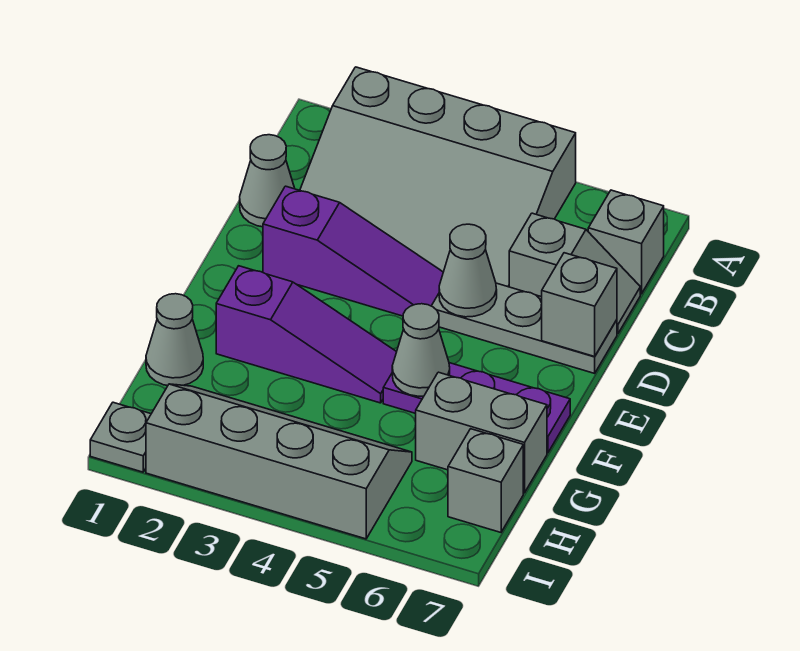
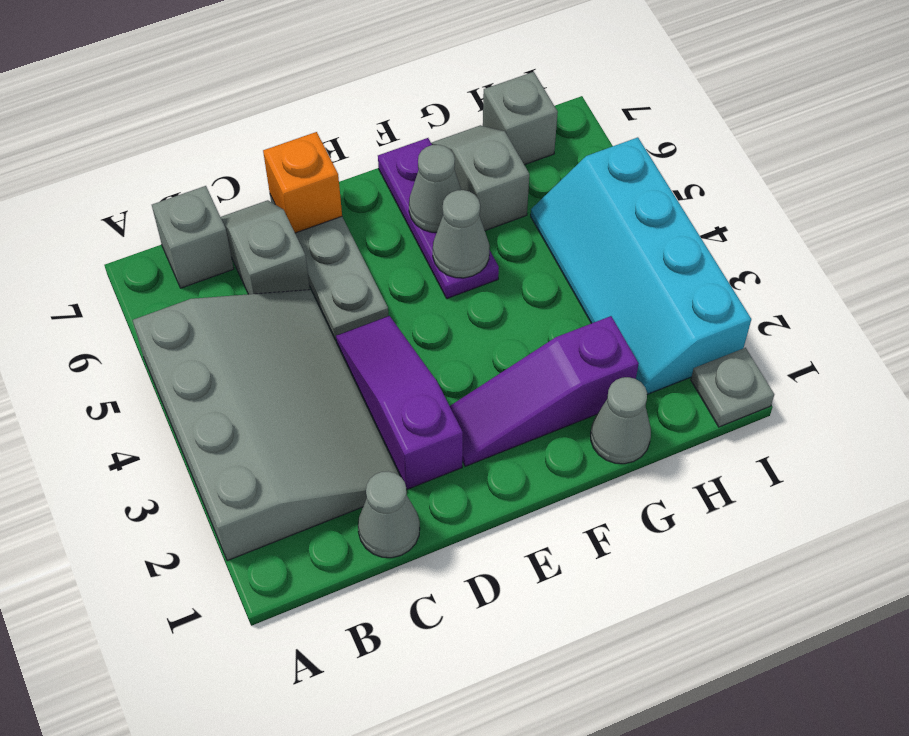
grey cone D5 level 2 -> grey cone F6 level 2
grey brick D7 level 2 -> orange brick D7 level 2
purple slope F2:F4 level 1 top 2 -> purple slope E2:G2 level 1 top G
grey brick G6:G7 level 1 -> grey slope G6:G7 level 1 top 6
grey slope H2:I5 level 1 top I -> cyan slope H2:I5 level 1 top I

